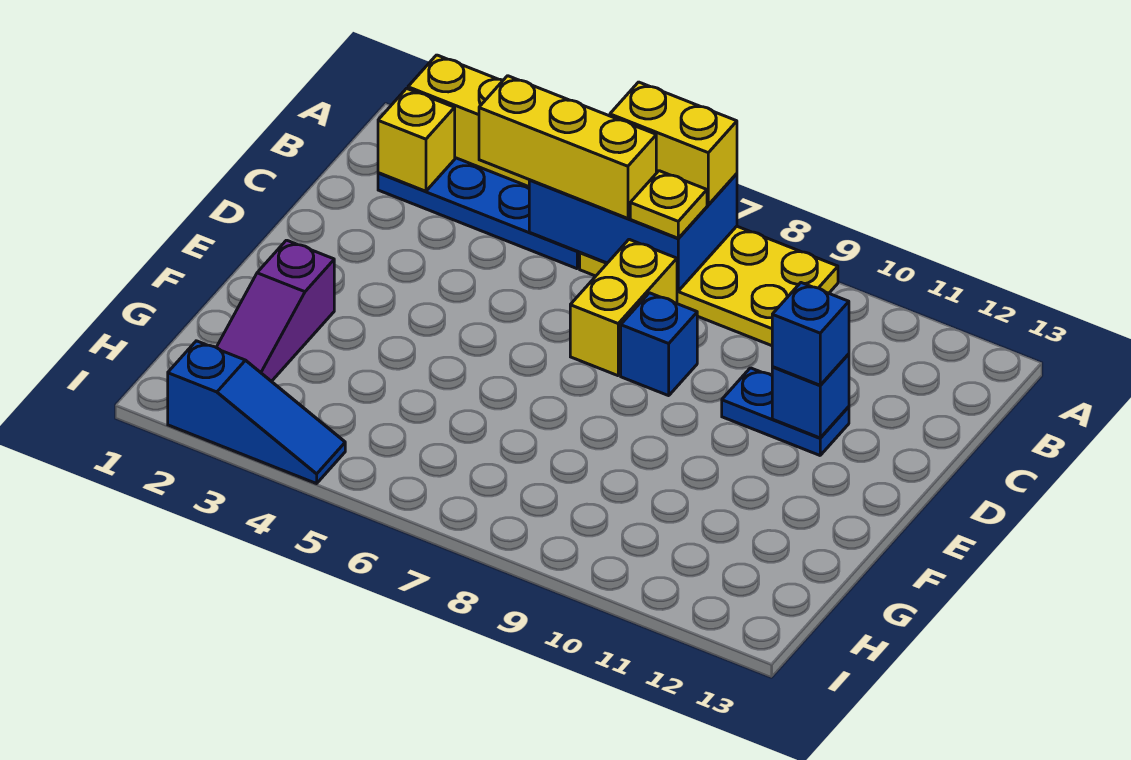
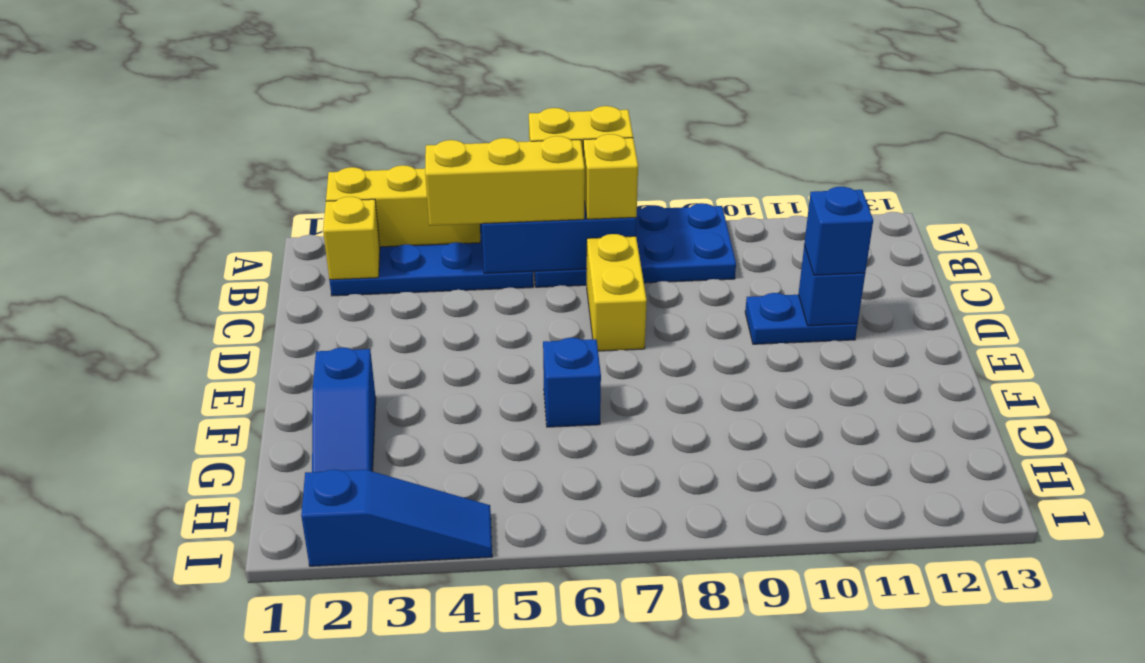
yellow plate A6:B9 level 1 -> blue plate A6:B9 level 1
yellow plate B7 level 3 -> yellow brick B7 level 3
blue brick D8 level 1 -> blue brick F6 level 1
purple slope F2:H2 level 1 top F -> blue slope F2:H2 level 1 top F

